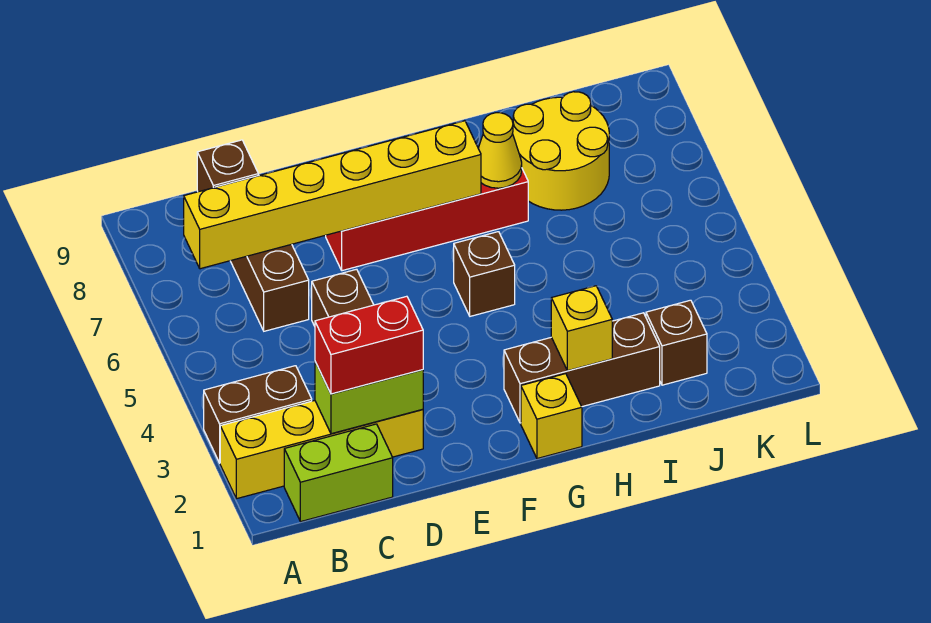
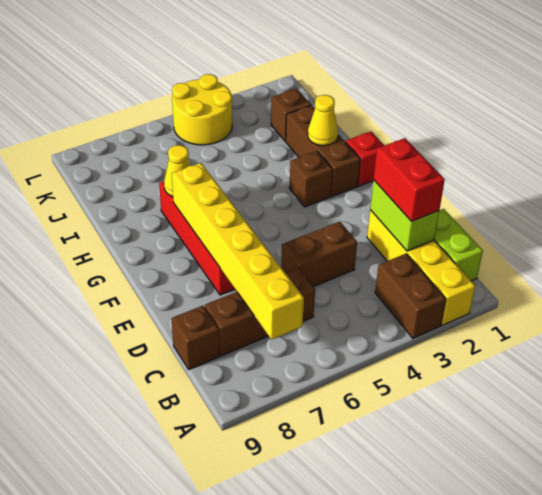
yellow brick G1 level 1 -> red brick G1 level 1
brown brick G5 level 1 -> brown brick G3 level 1
yellow brick H2 level 2 -> yellow cone H2 level 2
yellow round brick I7:J8 level 1 -> yellow round brick K4:L5 level 1

